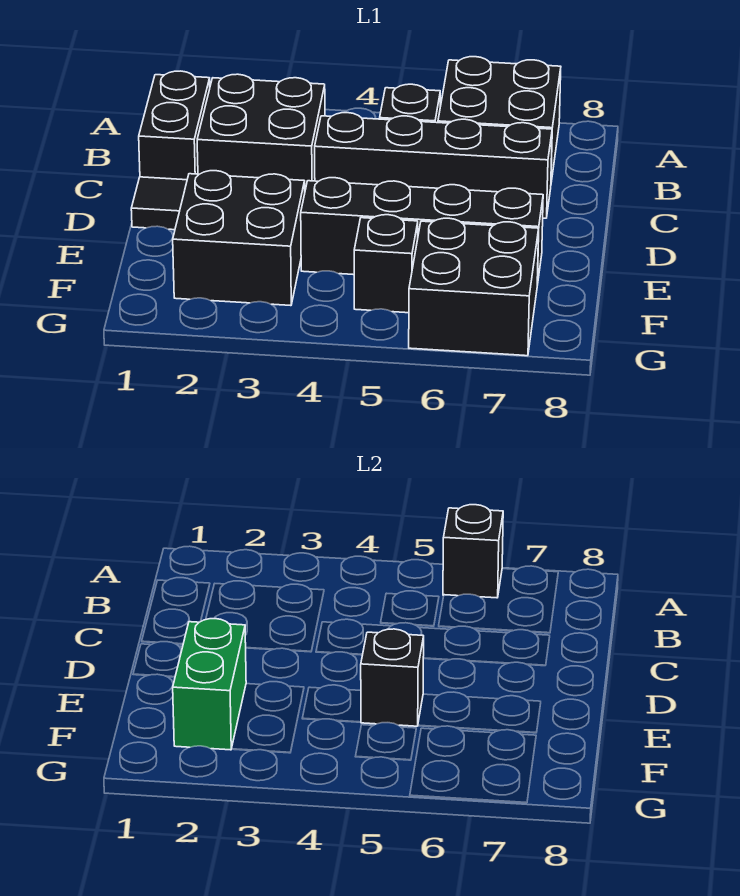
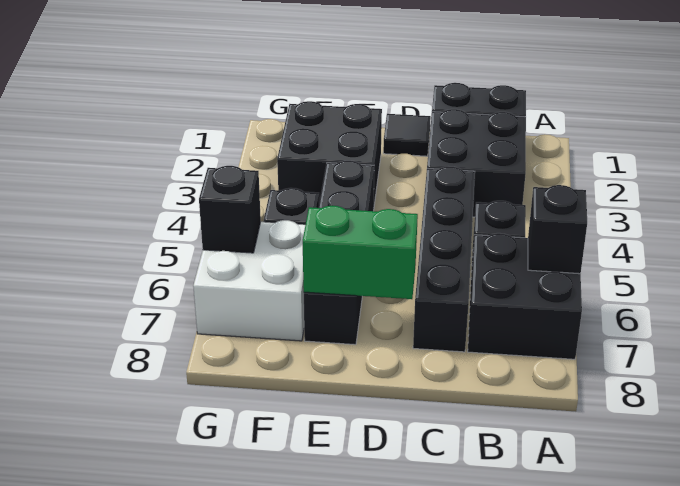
green brick E2:F2 level 2 -> green brick D7:E7 level 2
black brick E5 level 2 -> black brick G6 level 2
black brick F6:G7 level 1 -> white brick F6:G7 level 1

